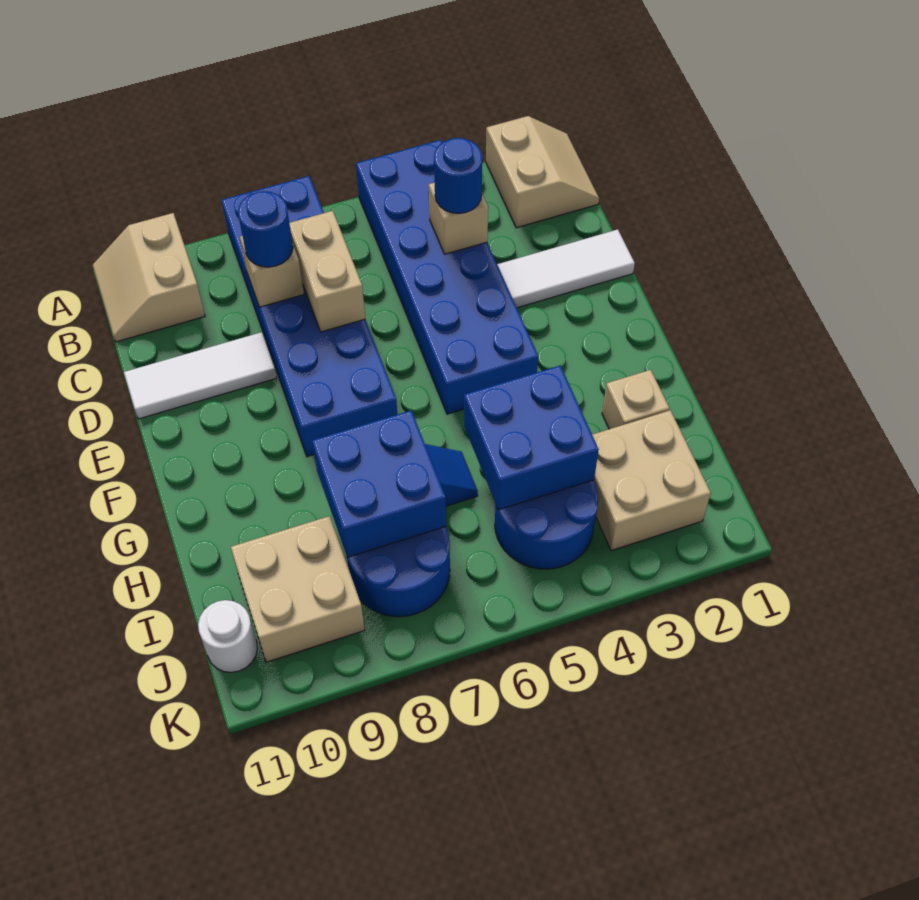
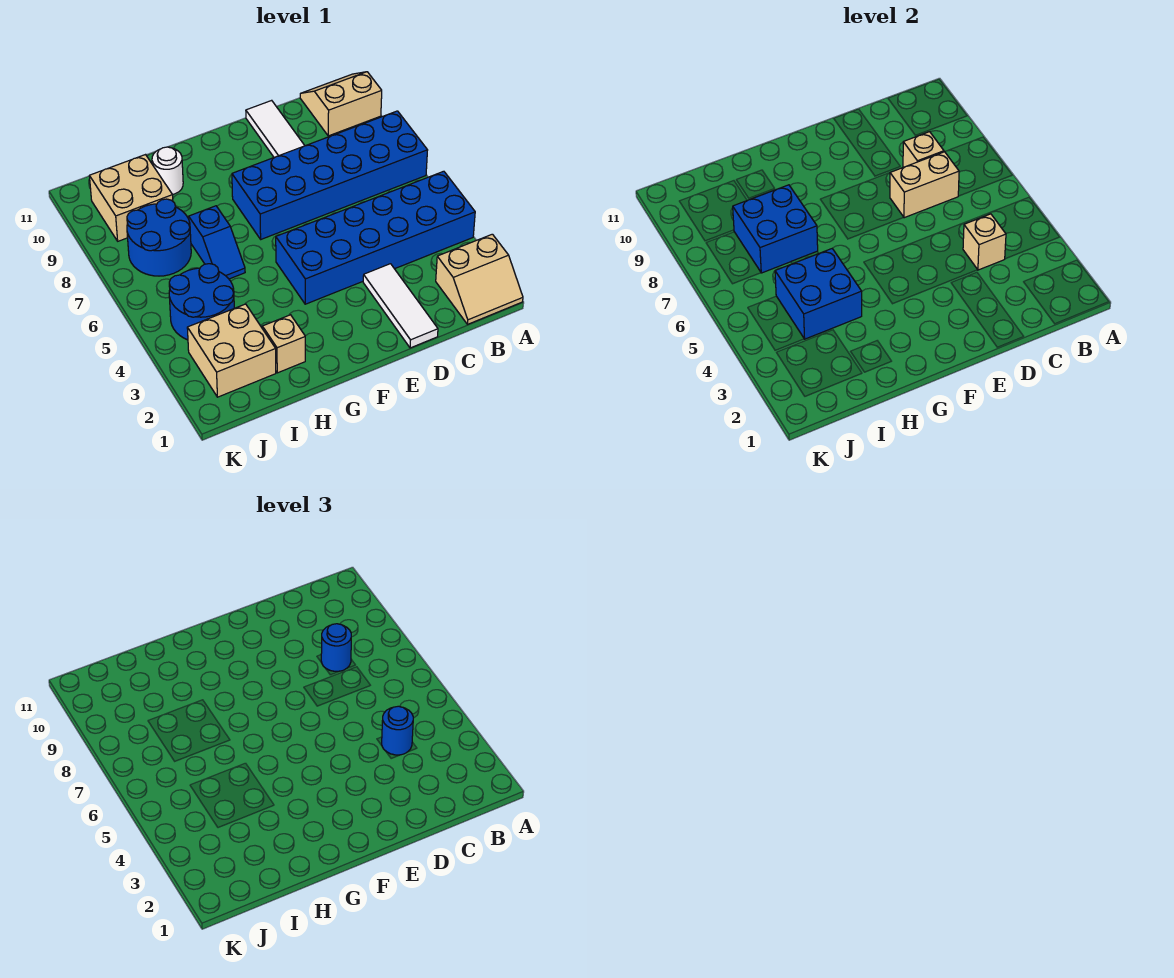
white round brick J11 level 1 -> white round brick H10 level 1

